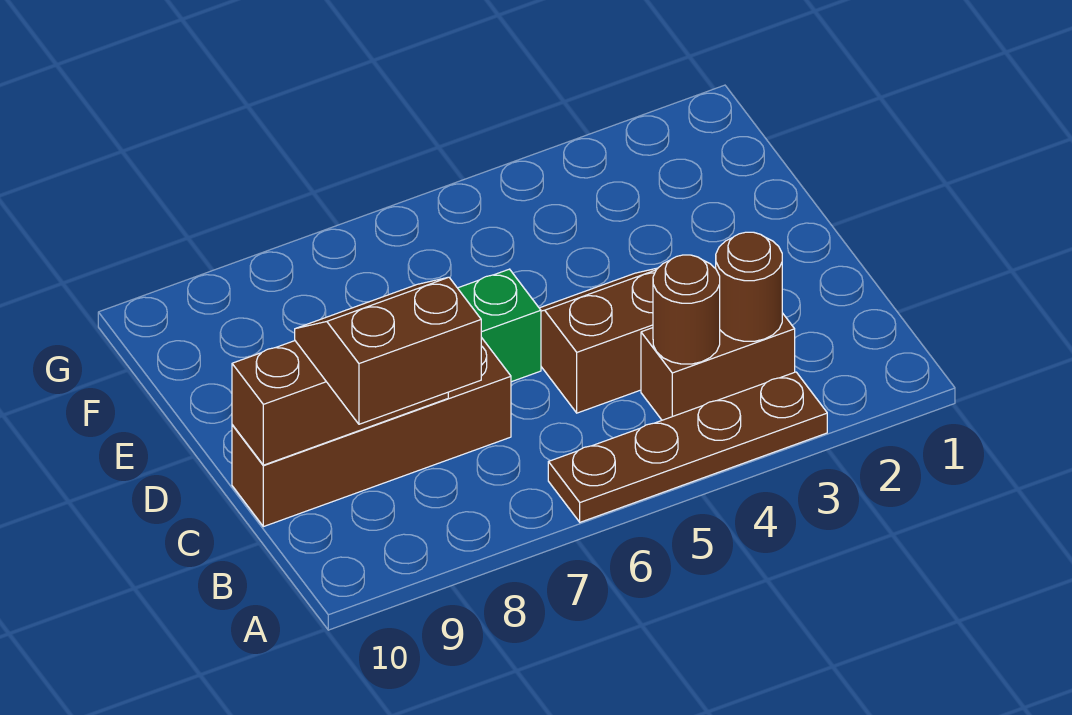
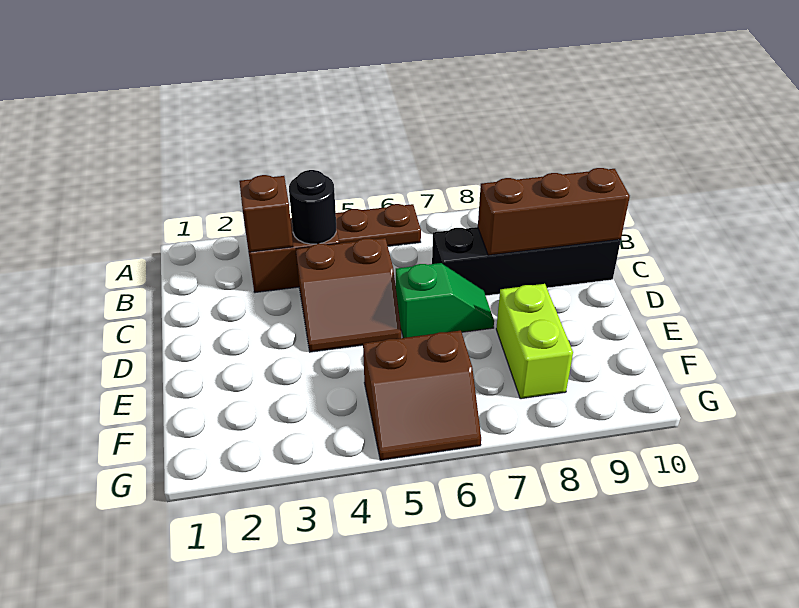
brown round brick B3 level 2 -> brown brick B3 level 2
brown round brick B4 level 2 -> black round brick B4 level 2
brown slope B8:C9 level 3 top B -> brown slope F5:G6 level 1 top F
brown brick C7:C10 level 1 -> black brick C7:C10 level 1
none -> lime brick E8:F8 level 1

